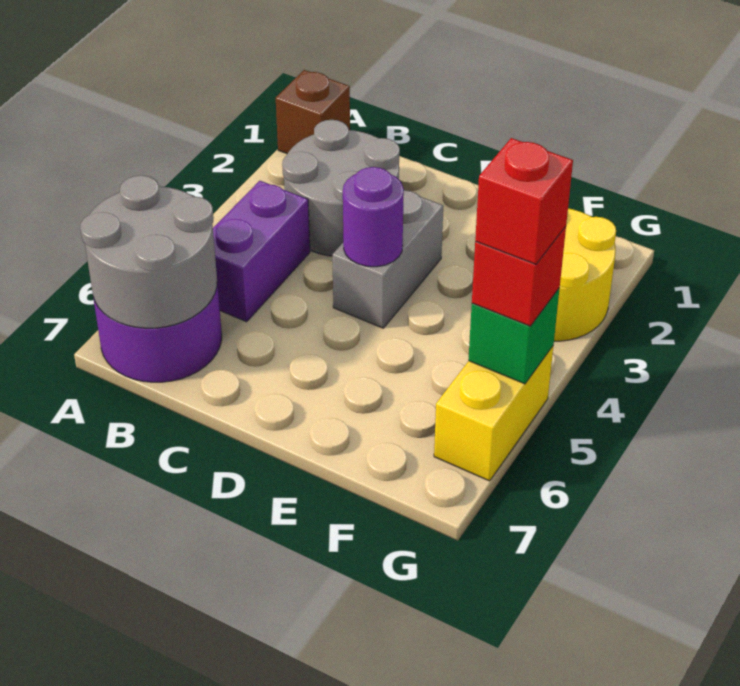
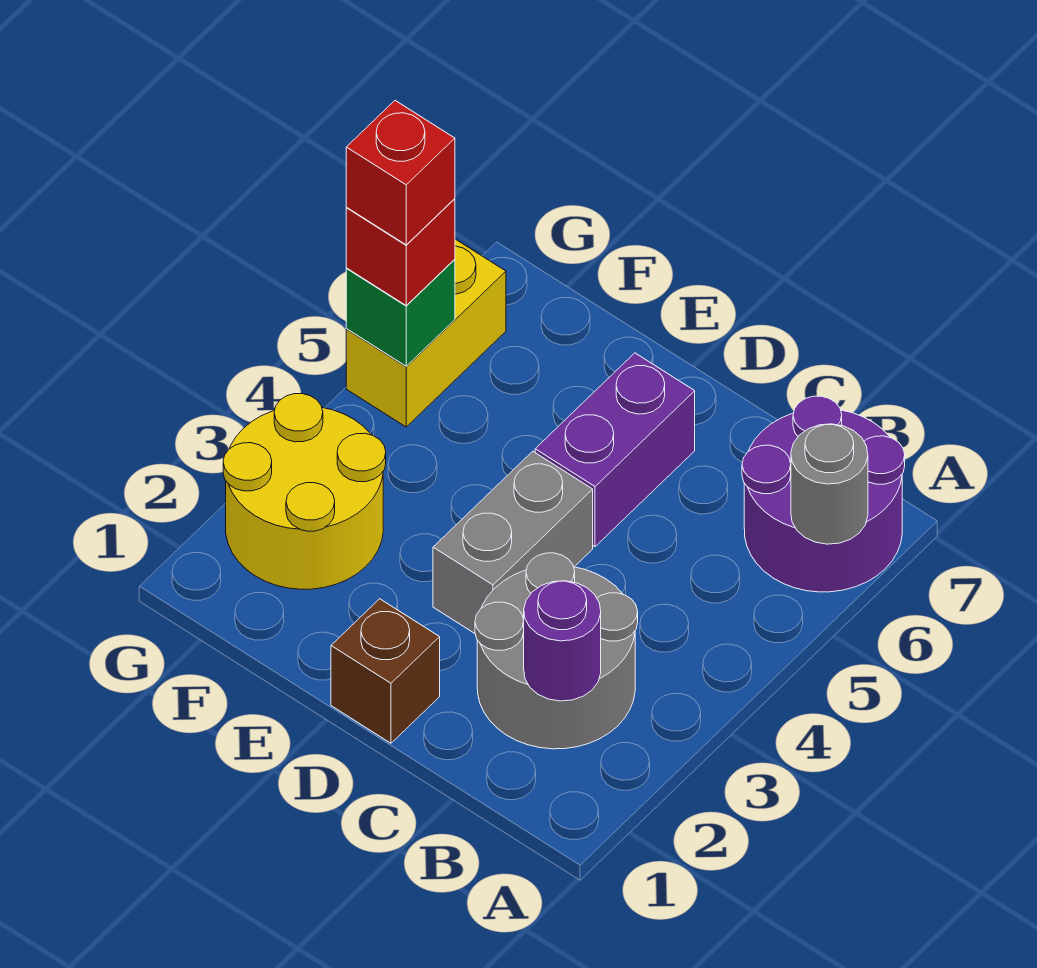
brown brick A1 level 1 -> brown brick D1 level 1
grey round brick A6:B7 level 2 -> grey round brick A6 level 2
purple brick B4:B5 level 1 -> purple brick D5:D6 level 1
purple round brick D4 level 2 -> purple round brick B2 level 2

